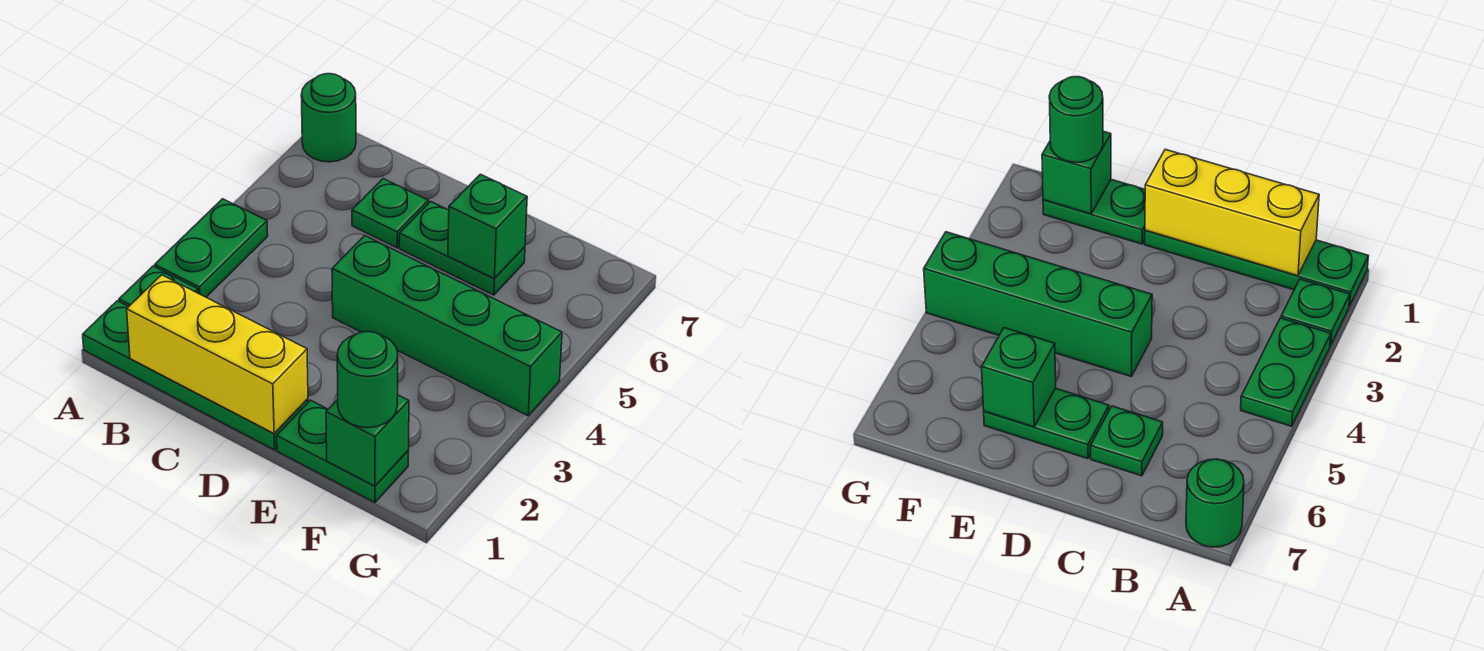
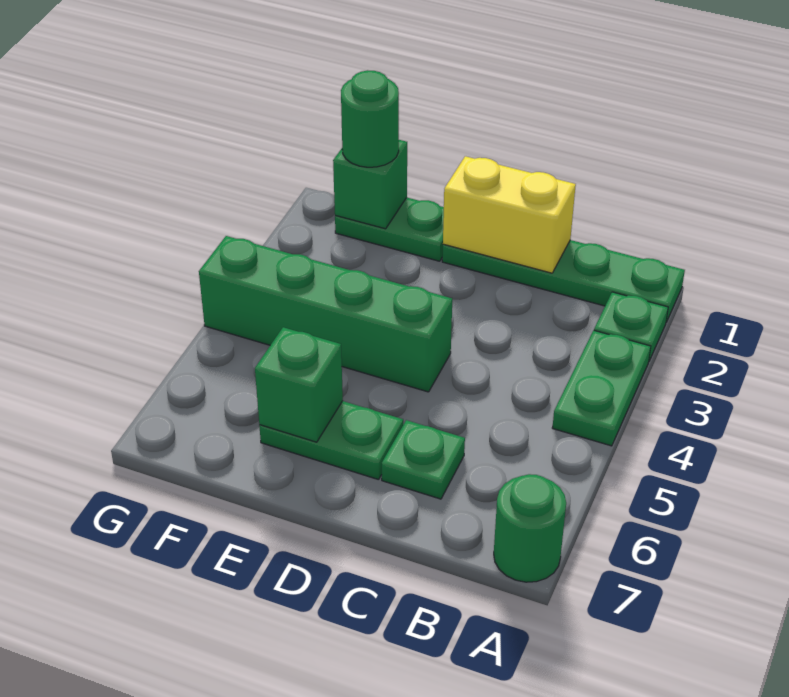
yellow brick B1:D1 level 2 -> yellow brick C1:D1 level 2

